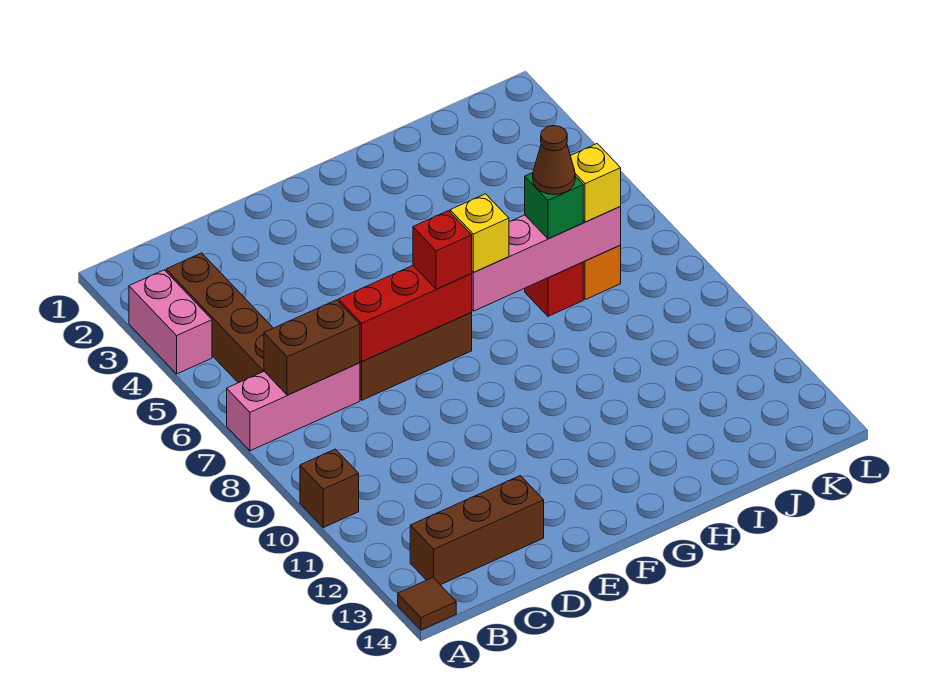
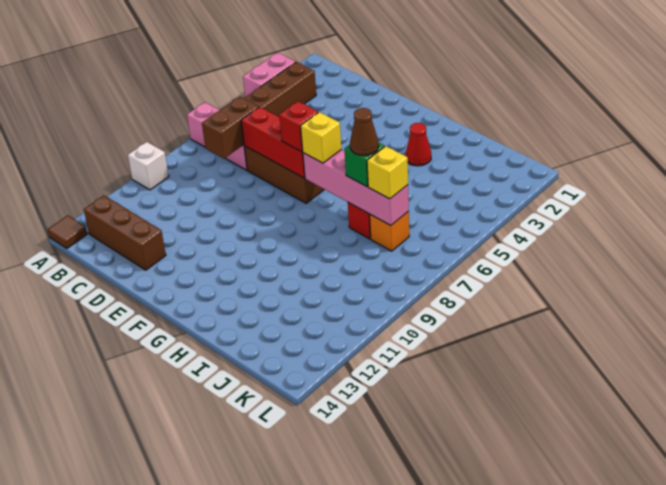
brown brick A10 level 1 -> white brick A10 level 1
brown brick B7:C7 level 2 -> brown brick C7:C8 level 2
none -> red cone H3 level 1

